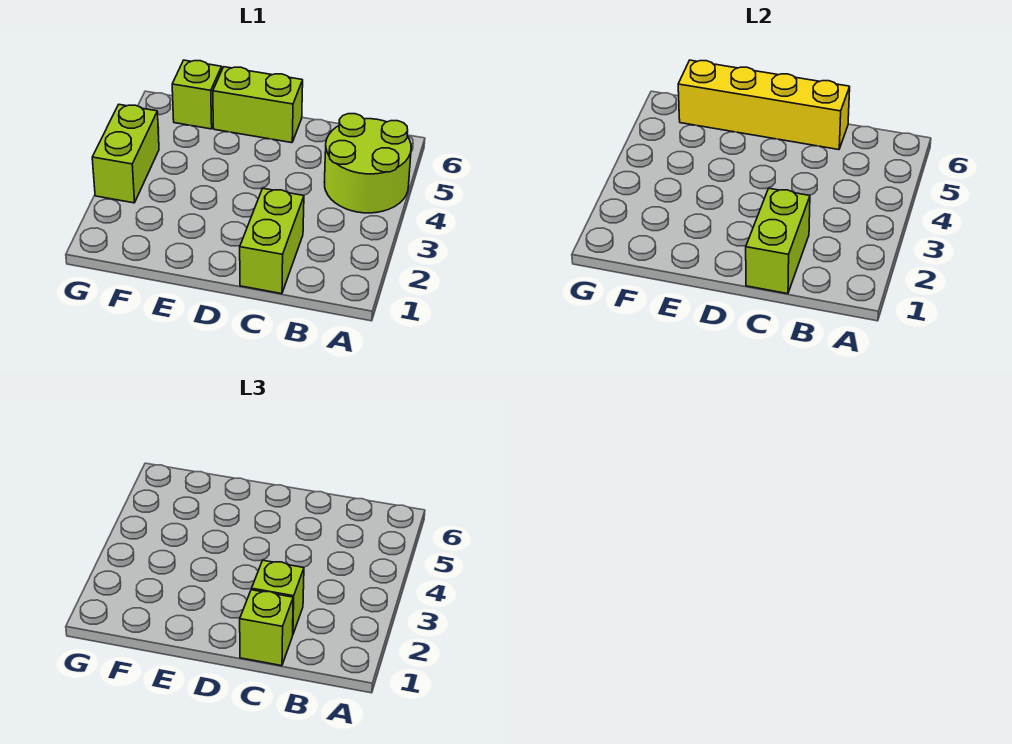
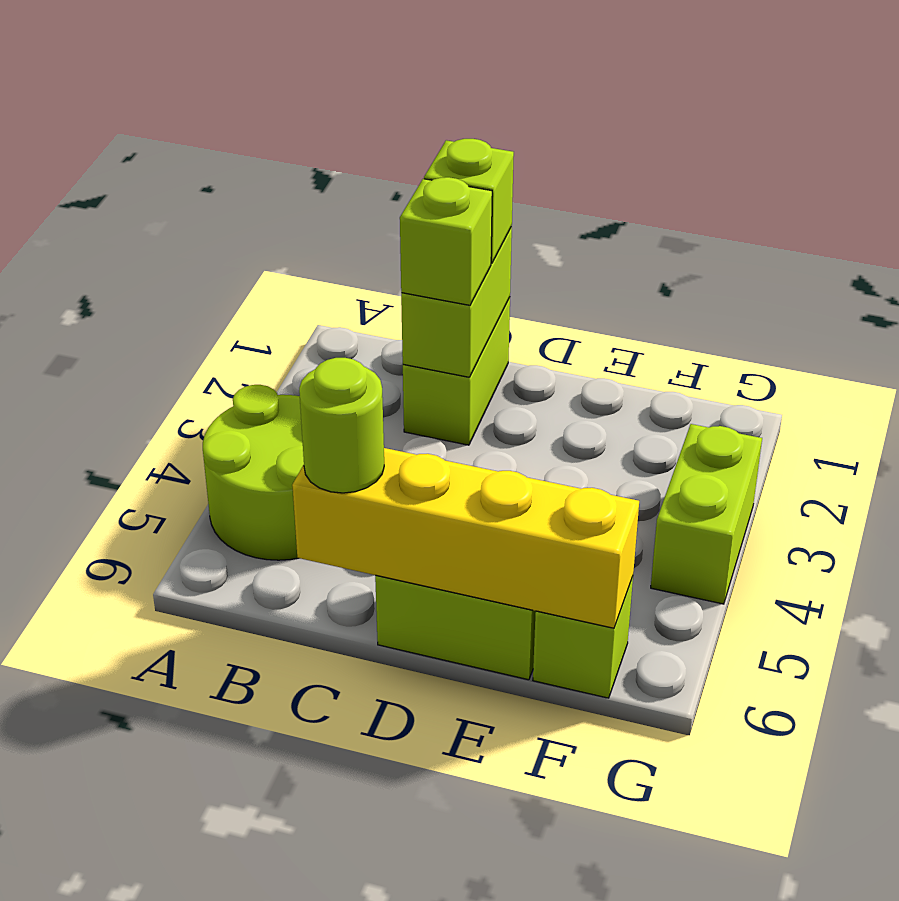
none -> lime round brick C6 level 3

